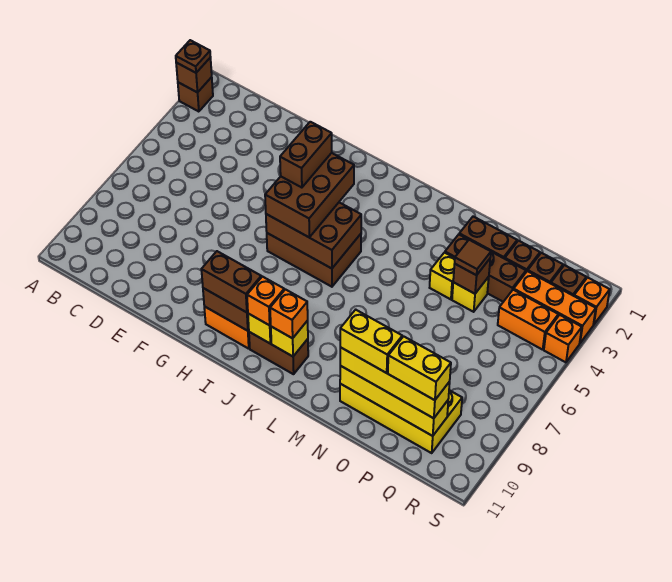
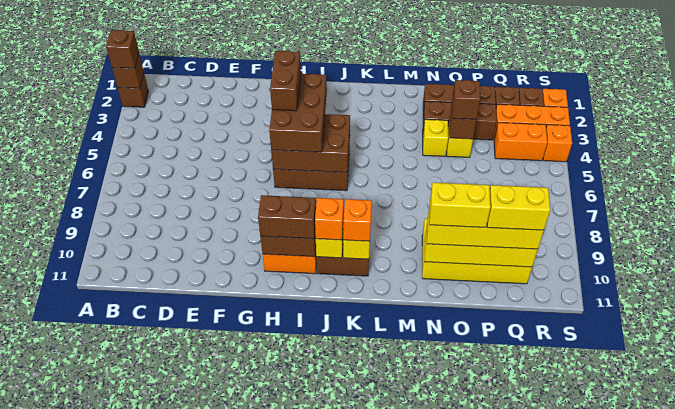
brown plate A2 level 3 -> brown brick A2 level 3
brown tile O4 level 3 -> brown brick O4 level 3

